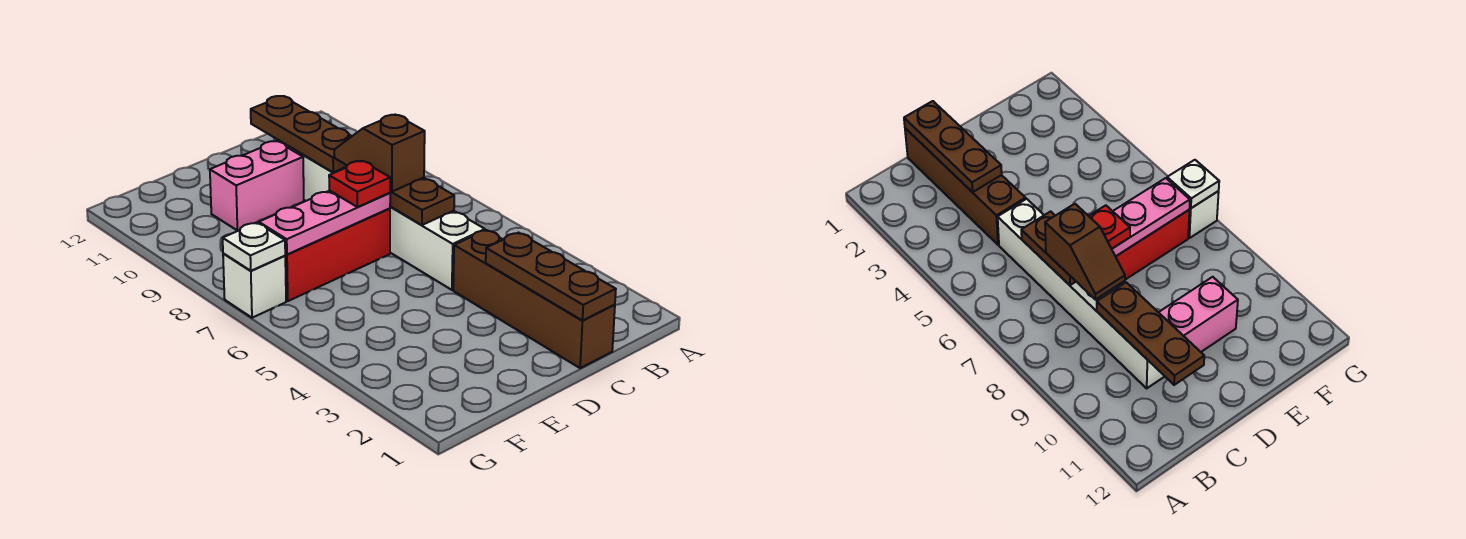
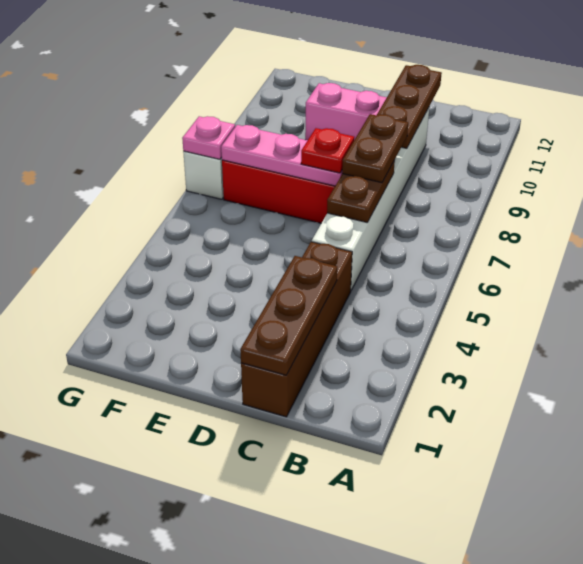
brown slope C7:C8 level 3 top 7 -> brown plate C7:C8 level 3
white plate G7 level 2 -> pink plate G7 level 2

